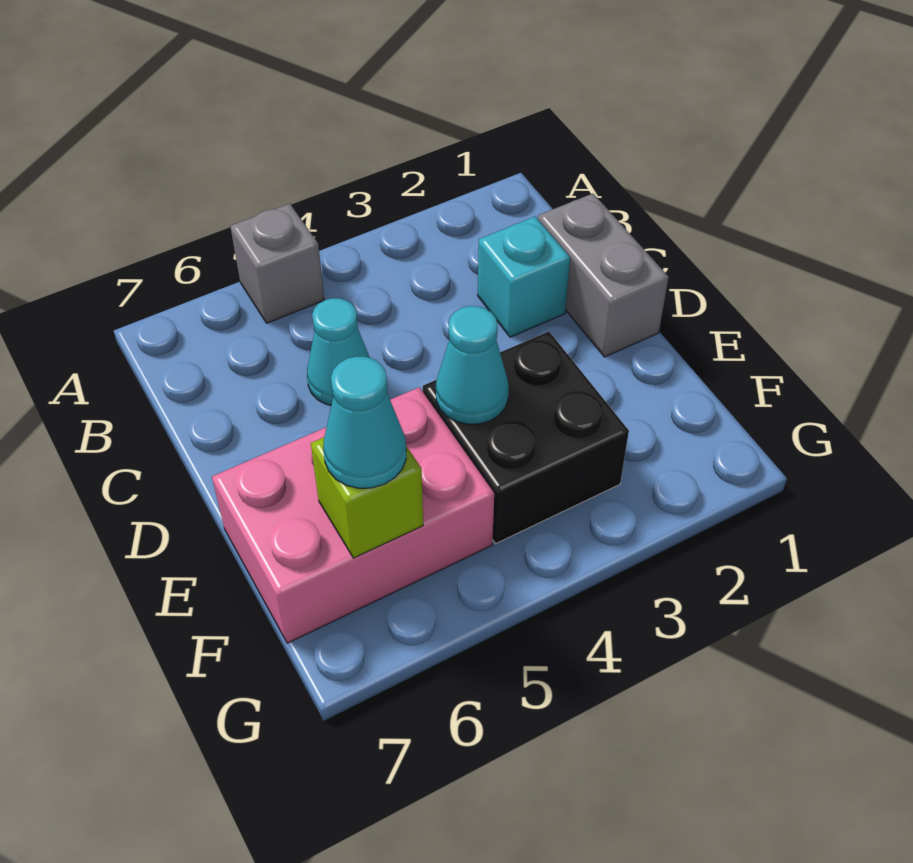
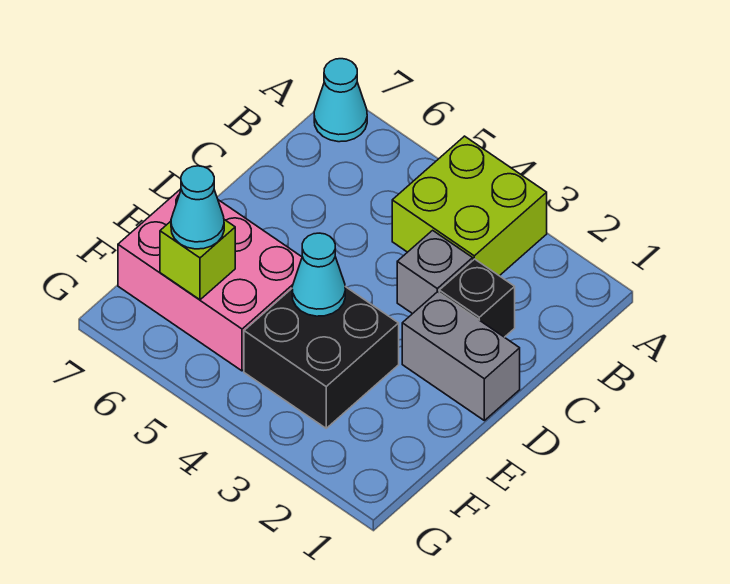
none -> lime brick A3:B4 level 1
grey brick A5 level 1 -> grey brick C3 level 1
grey brick C1:D1 level 1 -> grey brick D1:D2 level 1
cyan brick C2 level 1 -> black brick C2 level 1
cyan cone C5 level 1 -> cyan cone A7 level 1

